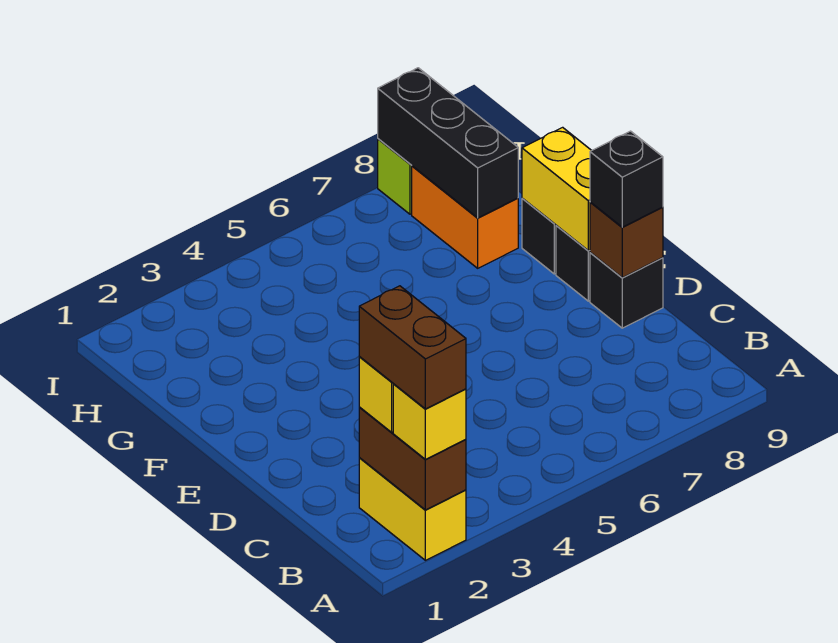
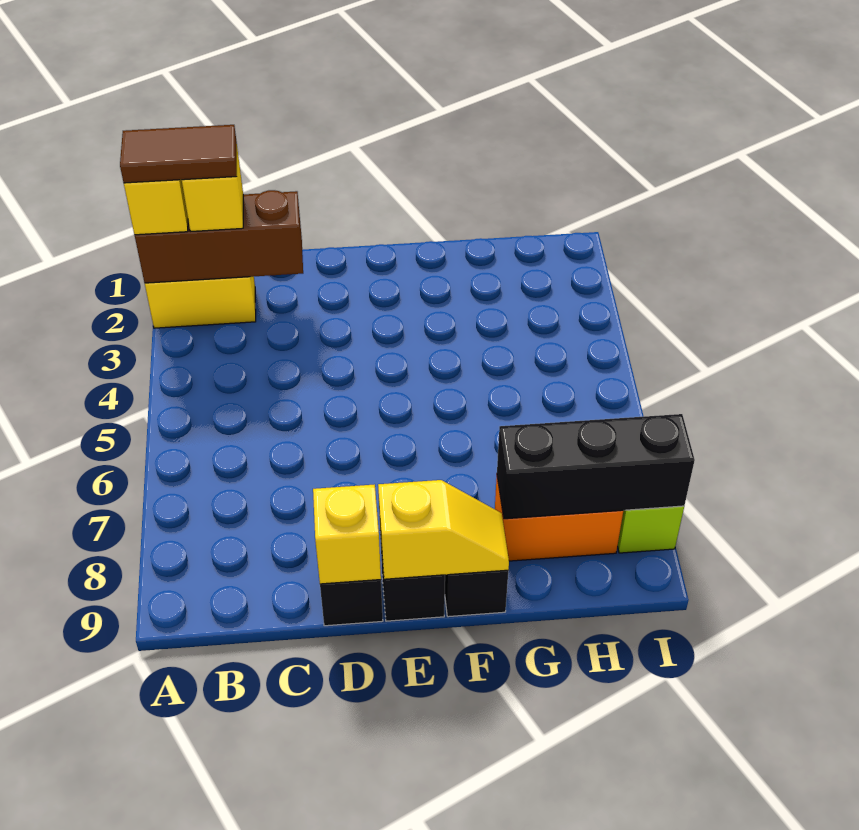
brown brick A2:B2 level 2 -> brown brick A2:C2 level 2
brown brick A2:B2 level 4 -> brown tile A2:B2 level 4
brown brick D9 level 2 -> yellow brick D9 level 2
black brick D9 level 3 -> none
yellow brick E9:F9 level 2 -> yellow slope E9:F9 level 2 top E

